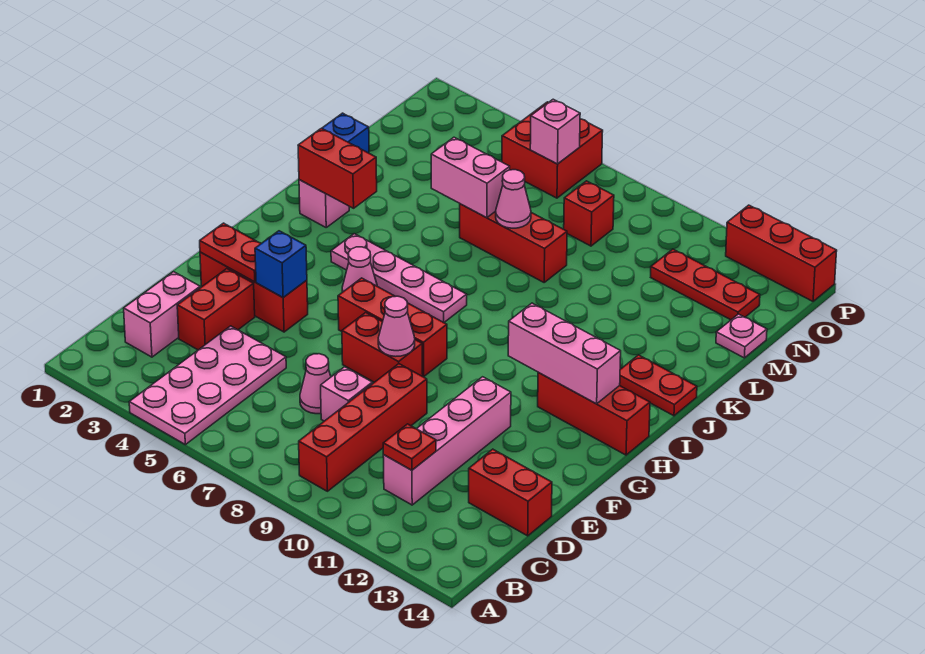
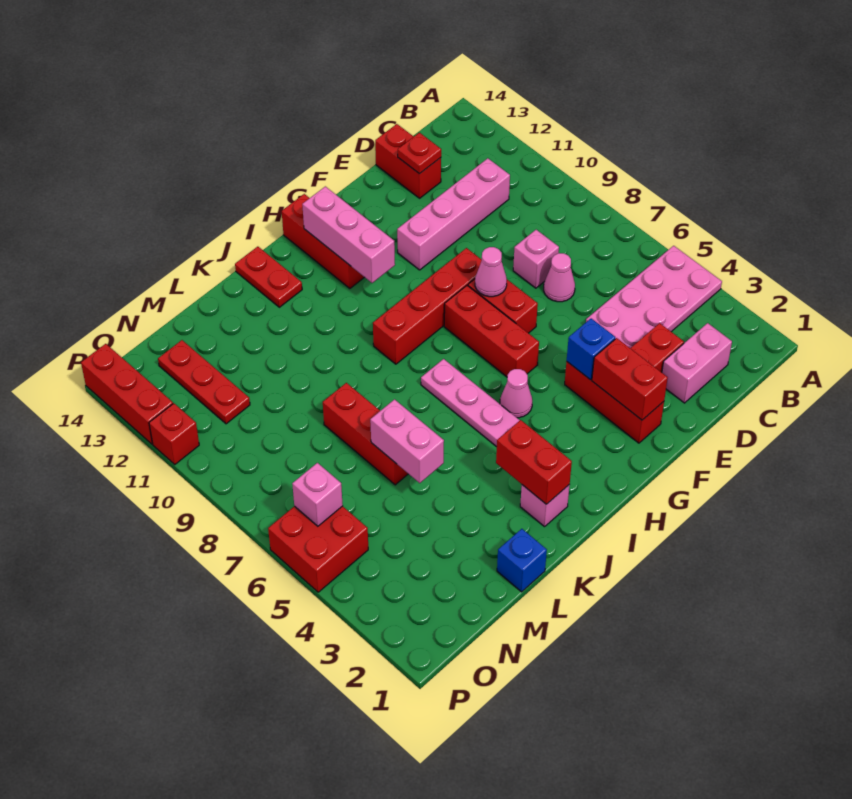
red brick B9:E9 level 1 -> red brick F9:I9 level 1
red plate C11 level 2 -> red plate D13 level 2
red plate F2:F3 level 2 -> red brick F2:F3 level 2
pink cone L7 level 2 -> none
pink plate M14 level 1 -> none
red brick N8 level 1 -> red brick P11 level 1

